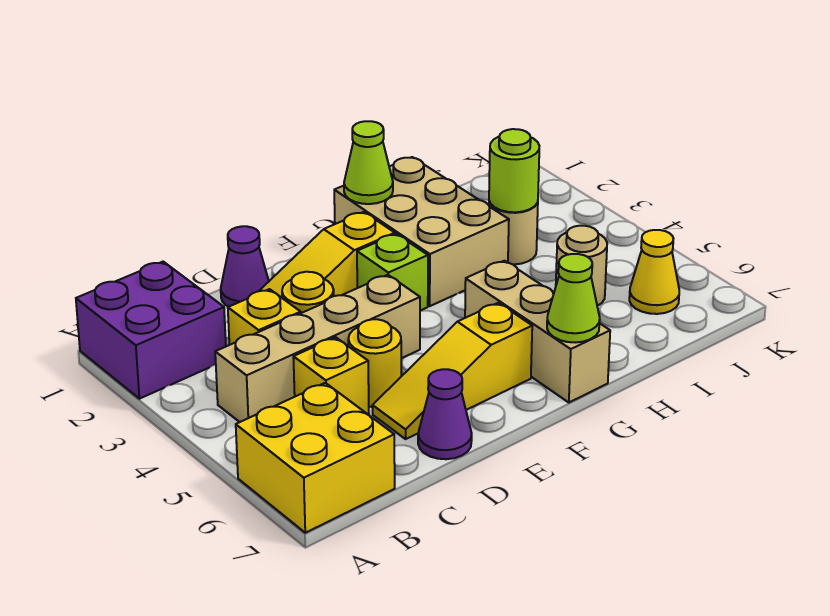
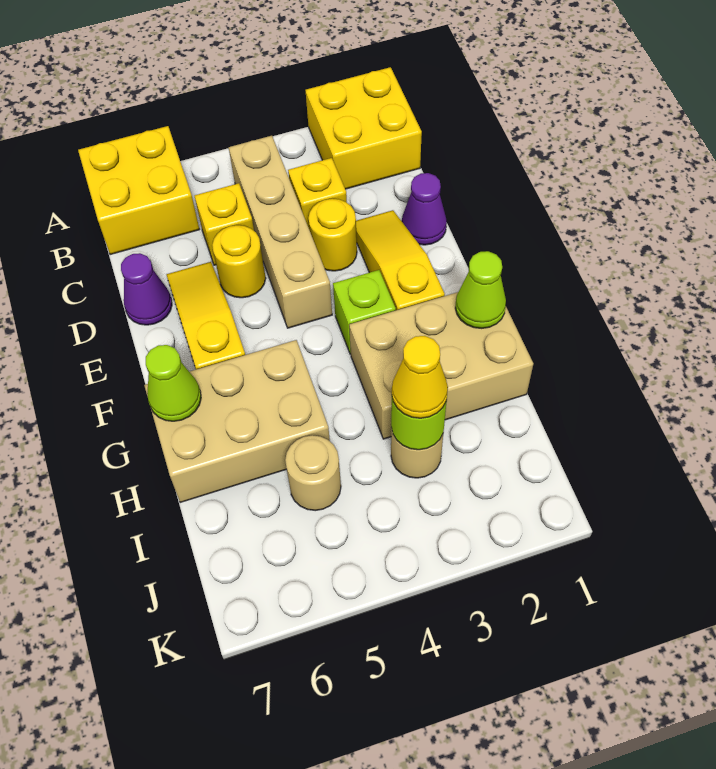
purple brick A1:B2 level 1 -> yellow brick A1:B2 level 1
tan brick G5:G7 level 1 -> tan brick G5:H7 level 1
yellow cone J6 level 1 -> yellow cone I3 level 3

